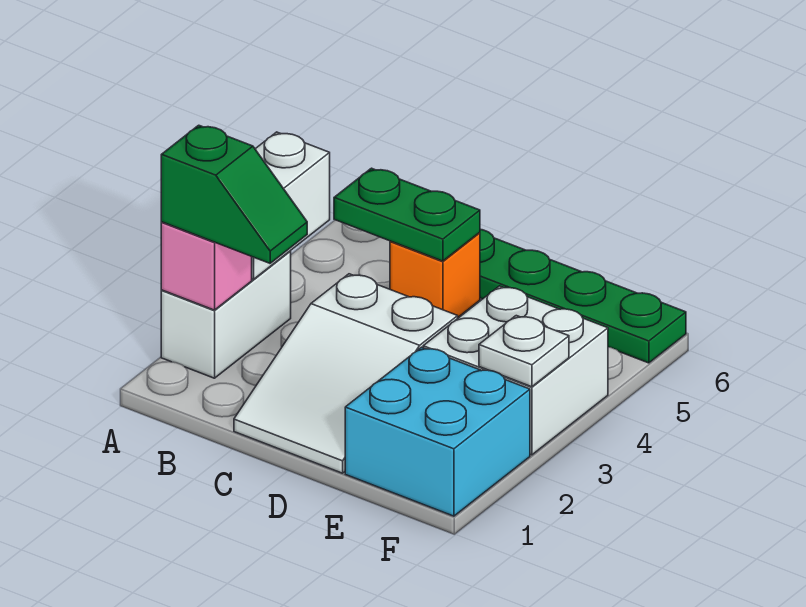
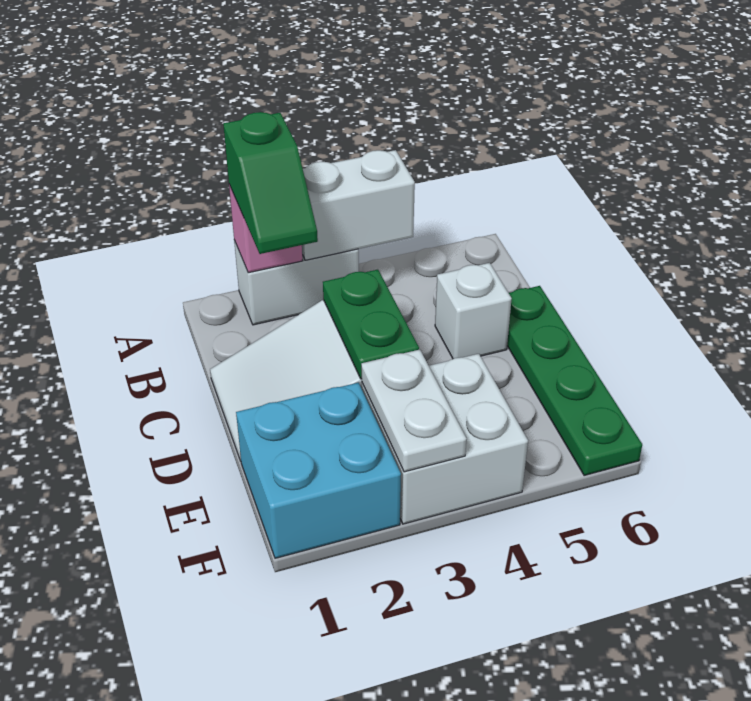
green plate B5:C5 level 2 -> green plate C3:D3 level 2
orange brick C5 level 1 -> white brick C5 level 1
white plate F3 level 2 -> white plate E3:F3 level 2

